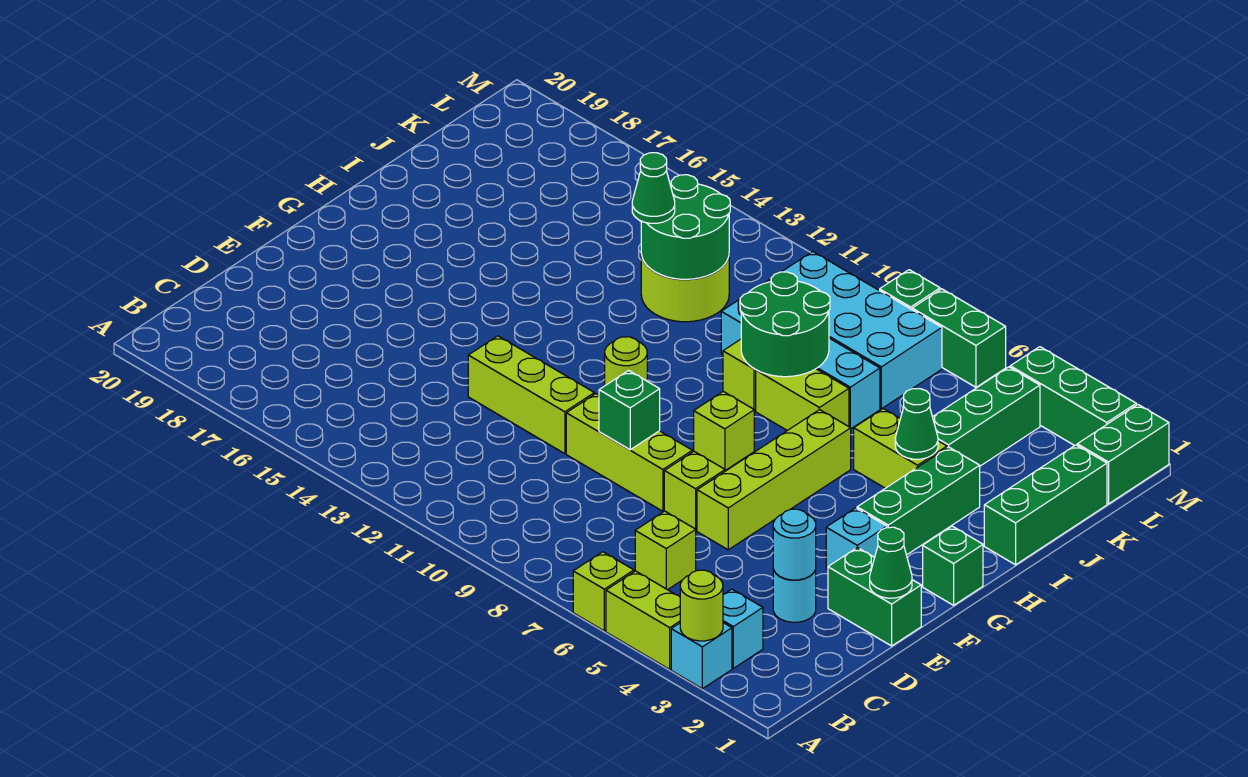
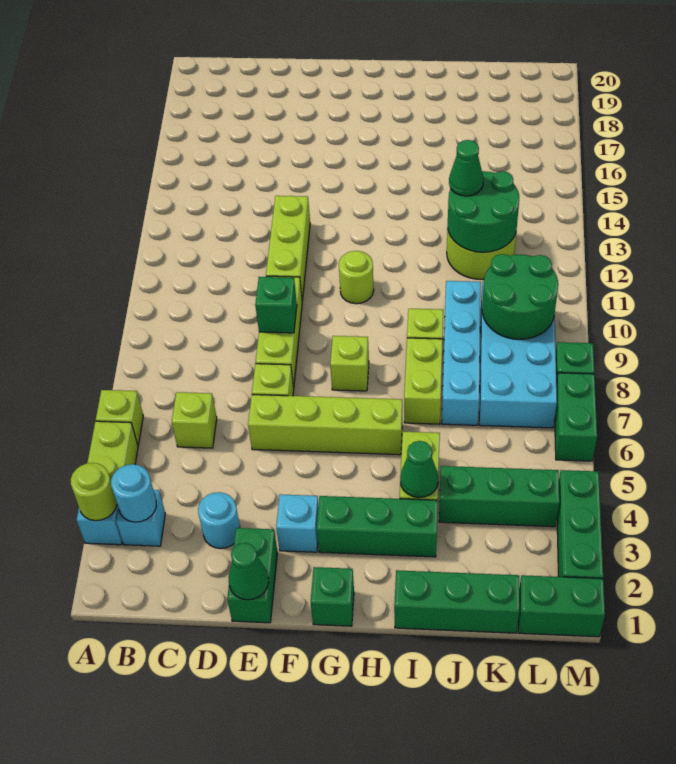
cyan round brick D3 level 2 -> cyan round brick B3 level 2
green round brick I8:J9 level 2 -> green round brick K9:L10 level 2

